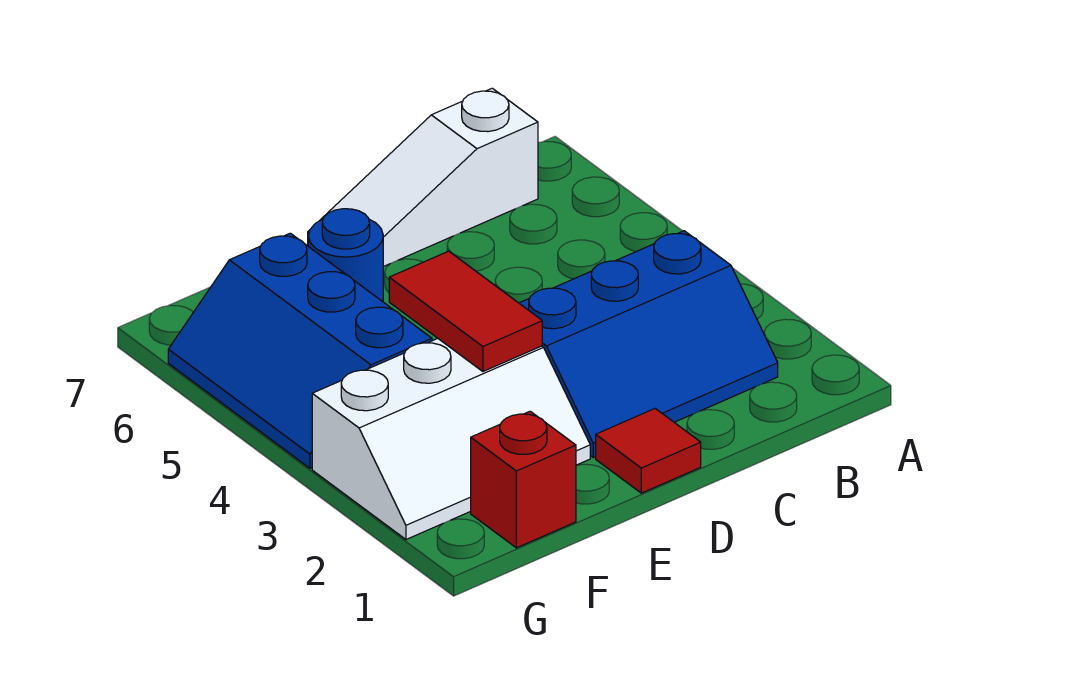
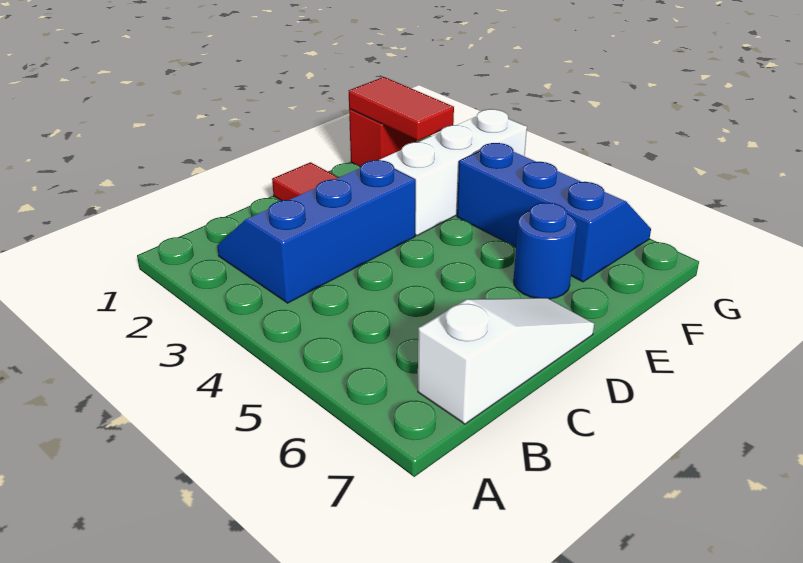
red tile E3:E4 level 2 -> red tile F1:F2 level 2

